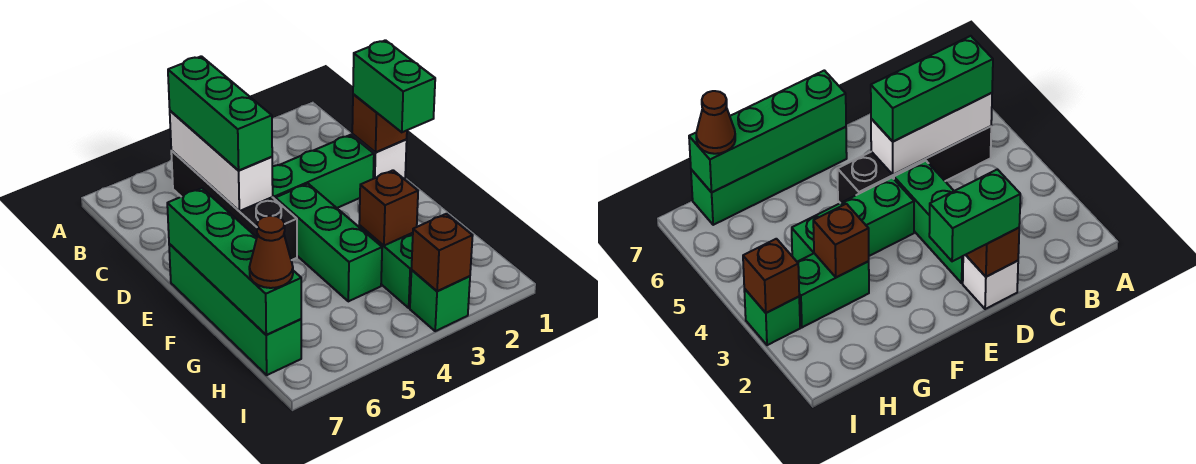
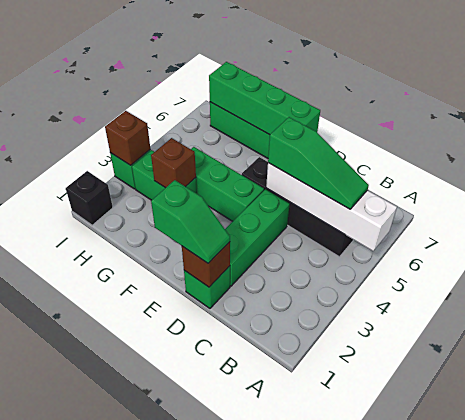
white brick B5:D5 level 2 -> white brick A5:D5 level 2
green brick B5:D5 level 3 -> green slope B5:D5 level 3 top D
white brick D1 level 1 -> green brick D1 level 1
green brick D1:E1 level 3 -> green slope D1:E1 level 3 top E
brown cone H7 level 3 -> none
none -> black brick I1 level 1

